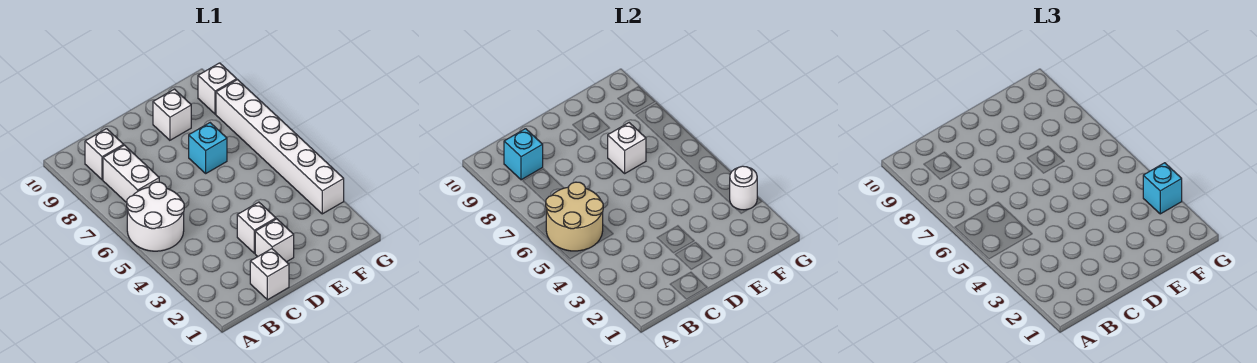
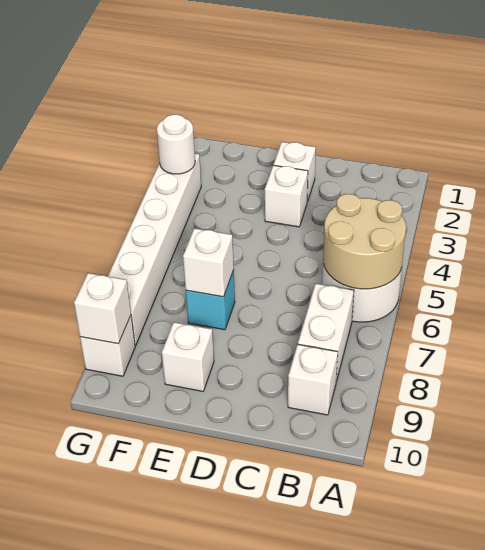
cyan brick B9 level 2 -> none
white brick C1 level 1 -> white brick G9 level 2
cyan brick G3 level 3 -> none

